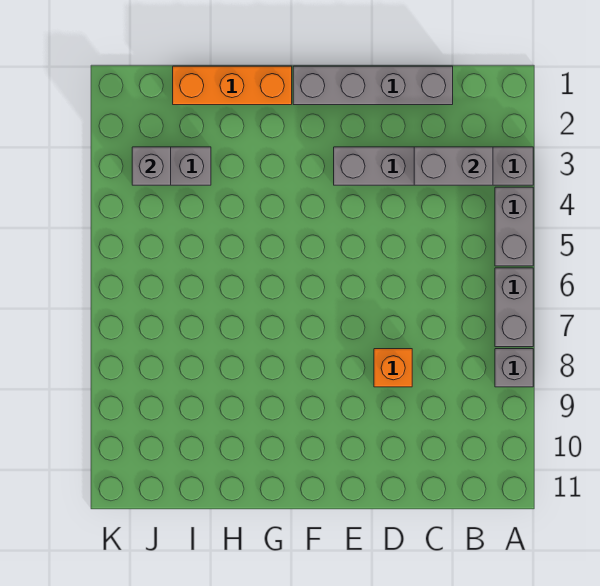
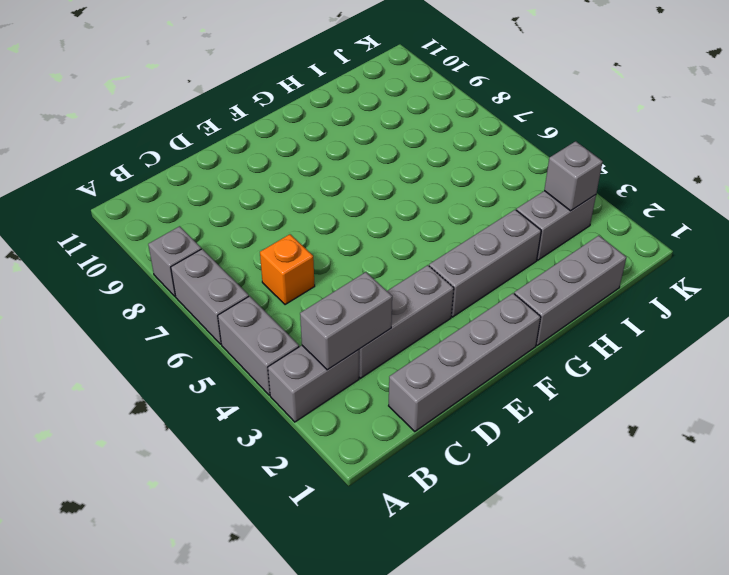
orange brick D8 level 1 -> orange brick C6 level 1
none -> grey brick F3:H3 level 1
orange brick G1:I1 level 1 -> grey brick G1:I1 level 1

